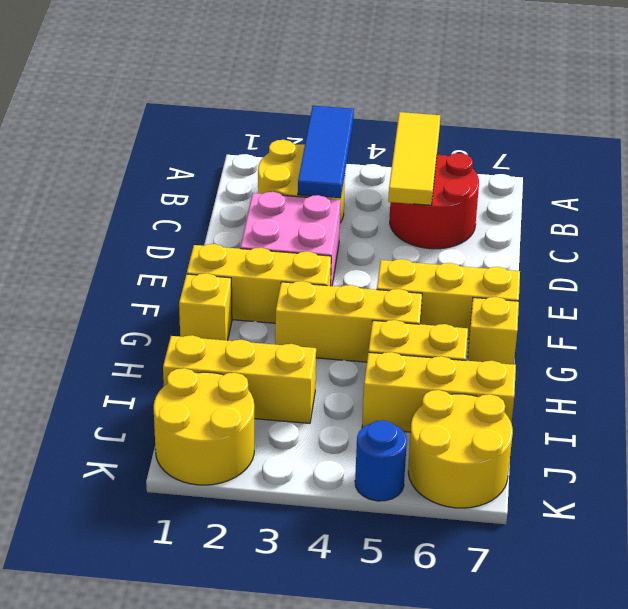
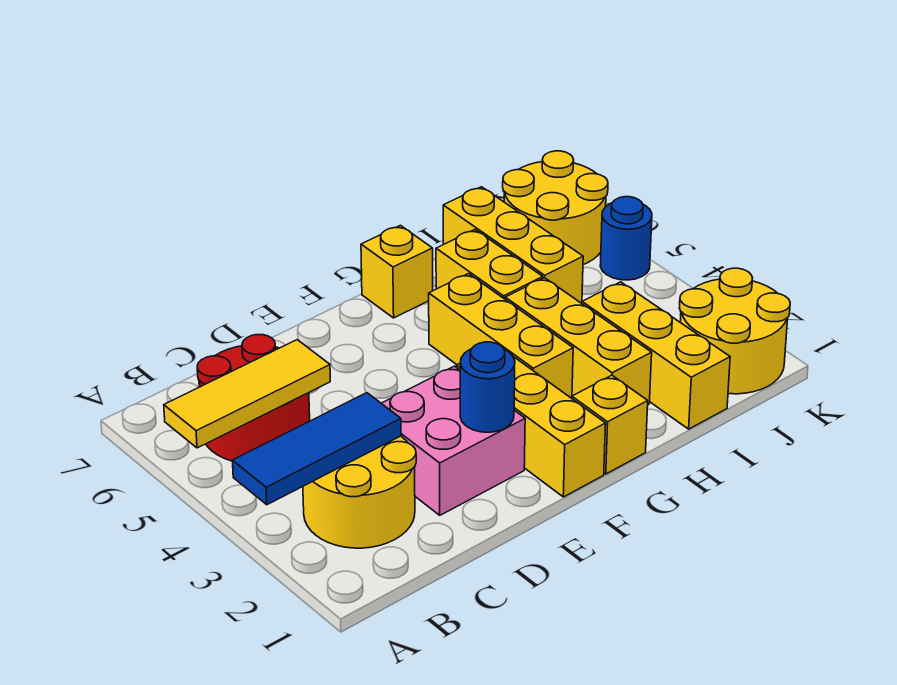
none -> blue round brick E2 level 2
yellow brick F5:F7 level 1 -> yellow brick H2:H4 level 1

